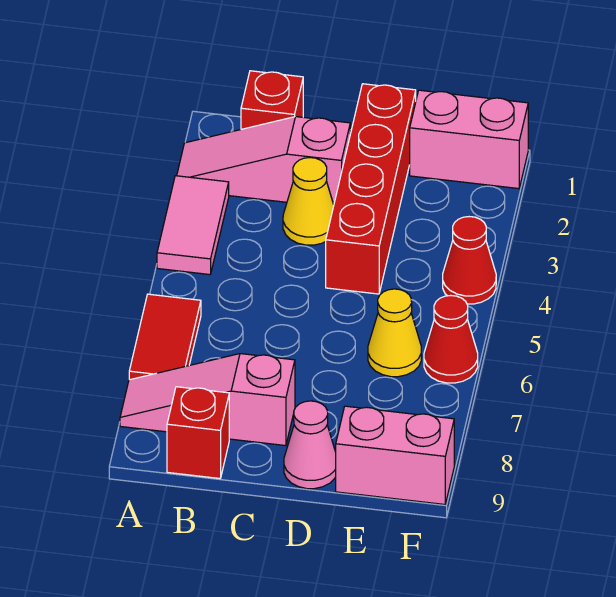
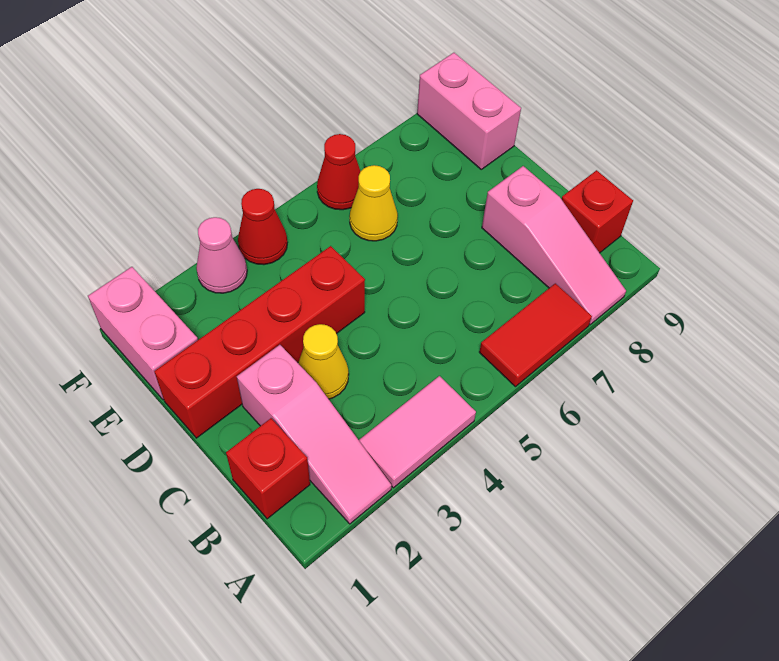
pink cone D9 level 1 -> pink cone F3 level 1

